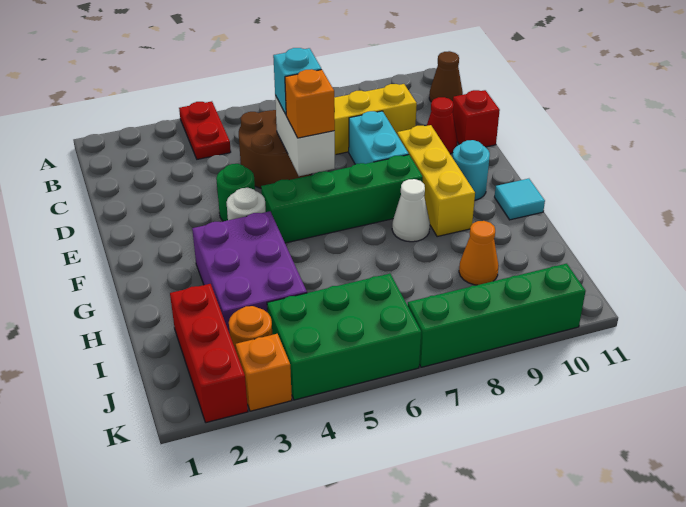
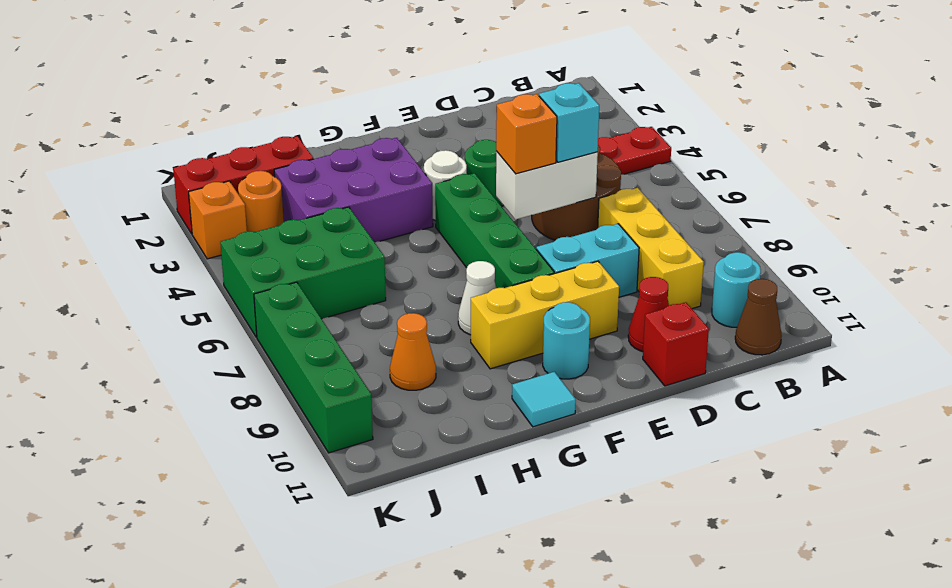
none -> cyan round brick B10 level 1
green brick J4:K6 level 1 -> green brick I5:K6 level 1

